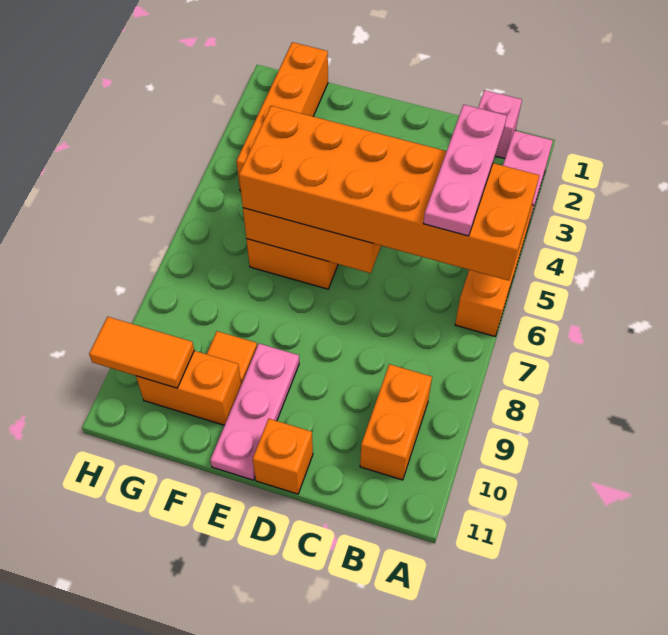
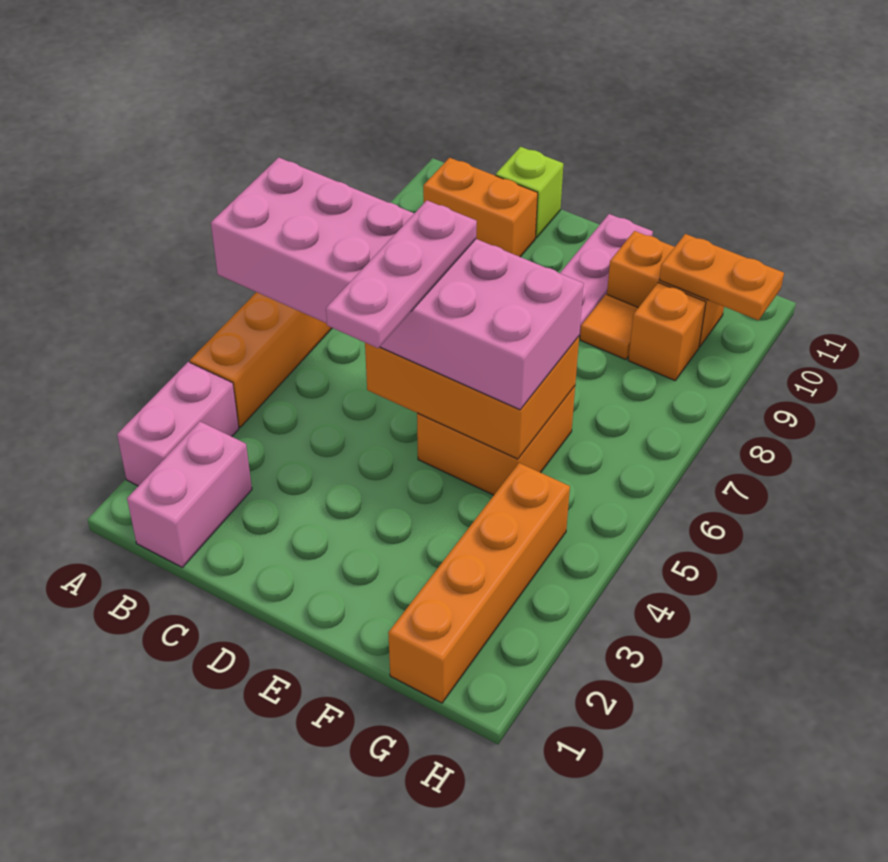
orange brick A5:F6 level 3 -> pink brick A5:F6 level 3
pink brick B1 level 1 -> pink brick B1:B2 level 1
pink plate B4:B6 level 4 -> pink plate D4:D6 level 4
orange brick B9:B10 level 1 -> orange brick B10:C10 level 1
none -> lime brick C11 level 1
orange brick D11 level 1 -> orange brick G9 level 1
orange tile G10:H10 level 2 -> orange plate G10:H10 level 2

